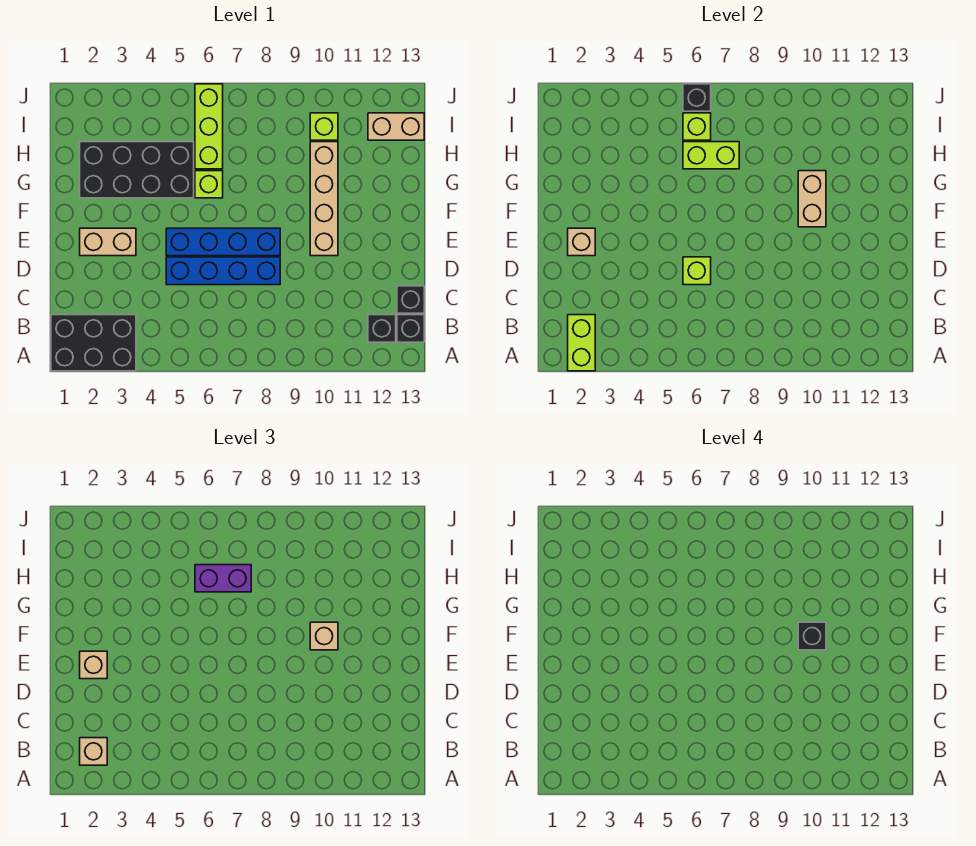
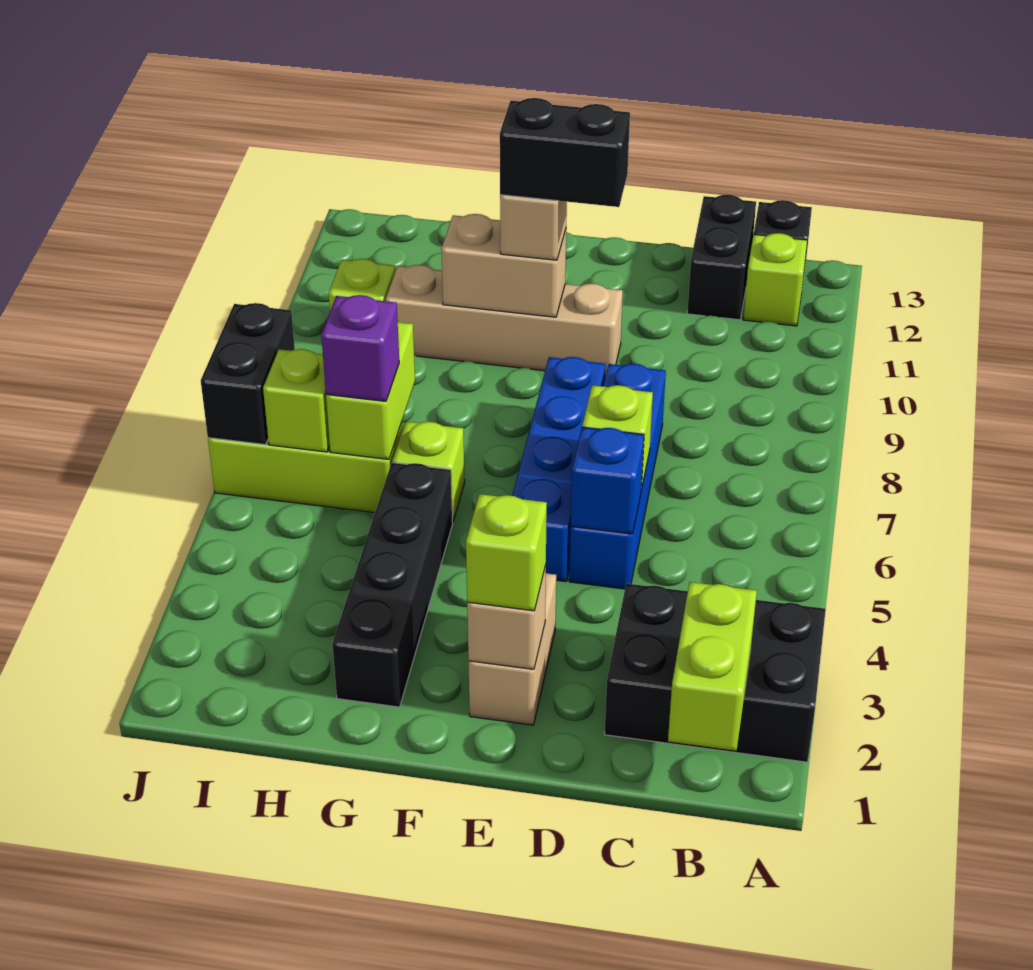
black brick A1:B3 level 1 -> black brick A2:C3 level 1
lime brick A2:B2 level 2 -> lime brick B1:B2 level 2
tan brick B2 level 3 -> none
black brick B12 level 1 -> lime brick B12 level 1
black brick C13 level 1 -> black brick C12:C13 level 1
none -> blue brick D5 level 2
tan brick E2 level 3 -> lime brick E2 level 3
black brick F10 level 4 -> black brick E10:F10 level 4
black brick G2:H5 level 1 -> black brick G2:G5 level 1
purple brick H6:H7 level 3 -> purple brick H6 level 3
tan brick I12:I13 level 1 -> none
black brick J6 level 2 -> black brick J6:J7 level 2

